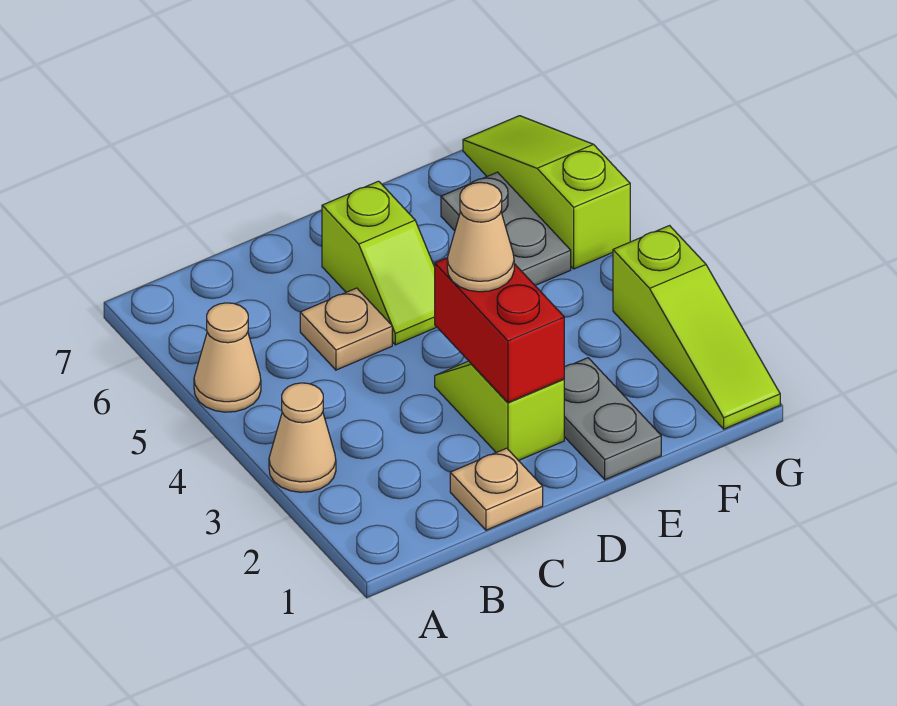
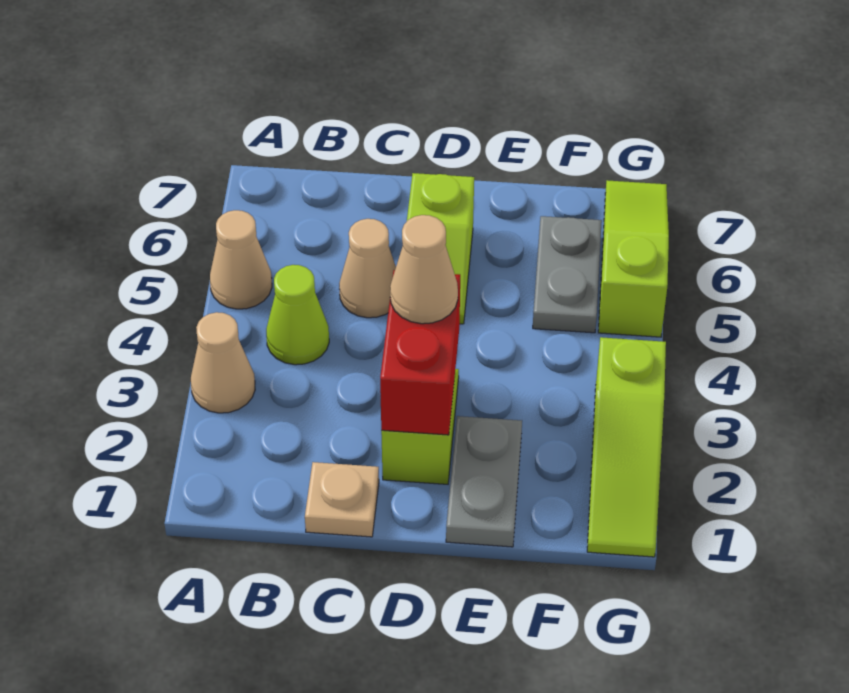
none -> lime cone B4 level 1
tan plate C5 level 1 -> tan cone C5 level 1

